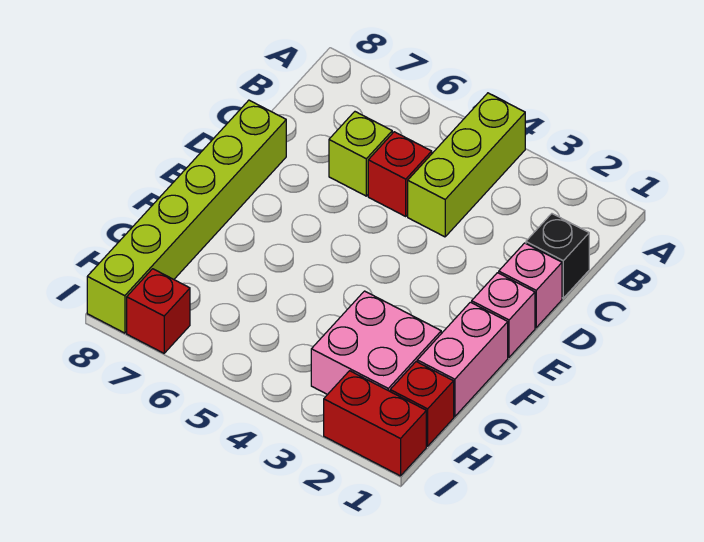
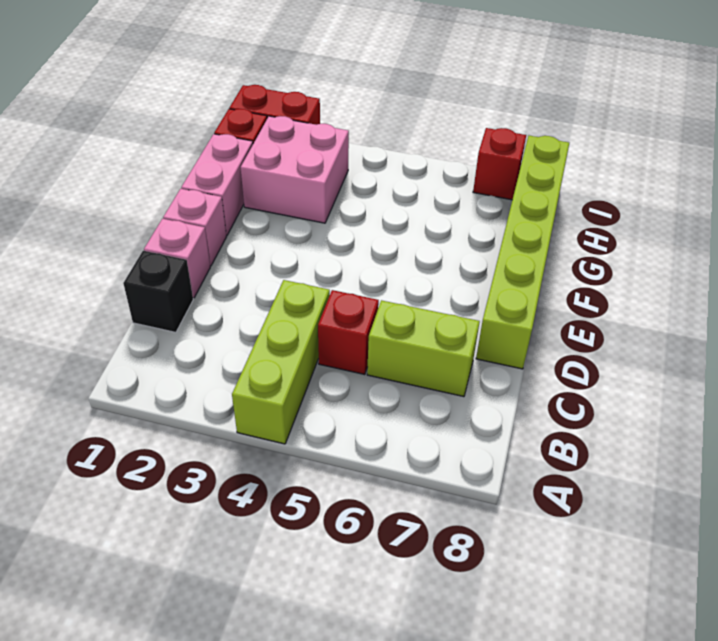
lime brick C6 level 1 -> lime brick C6:C7 level 1

